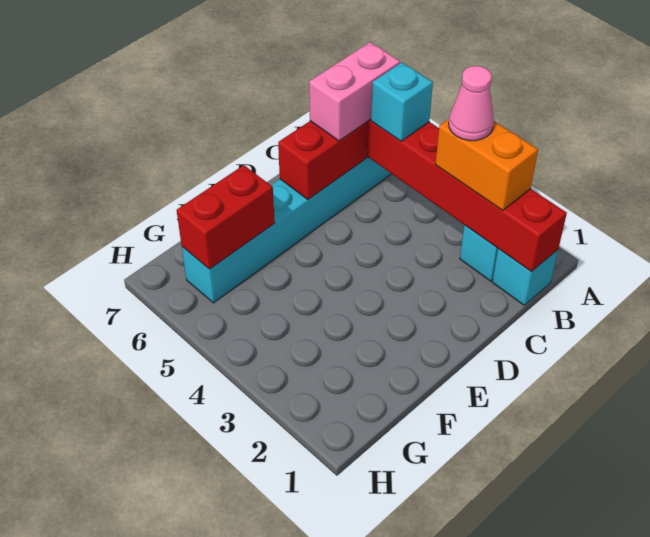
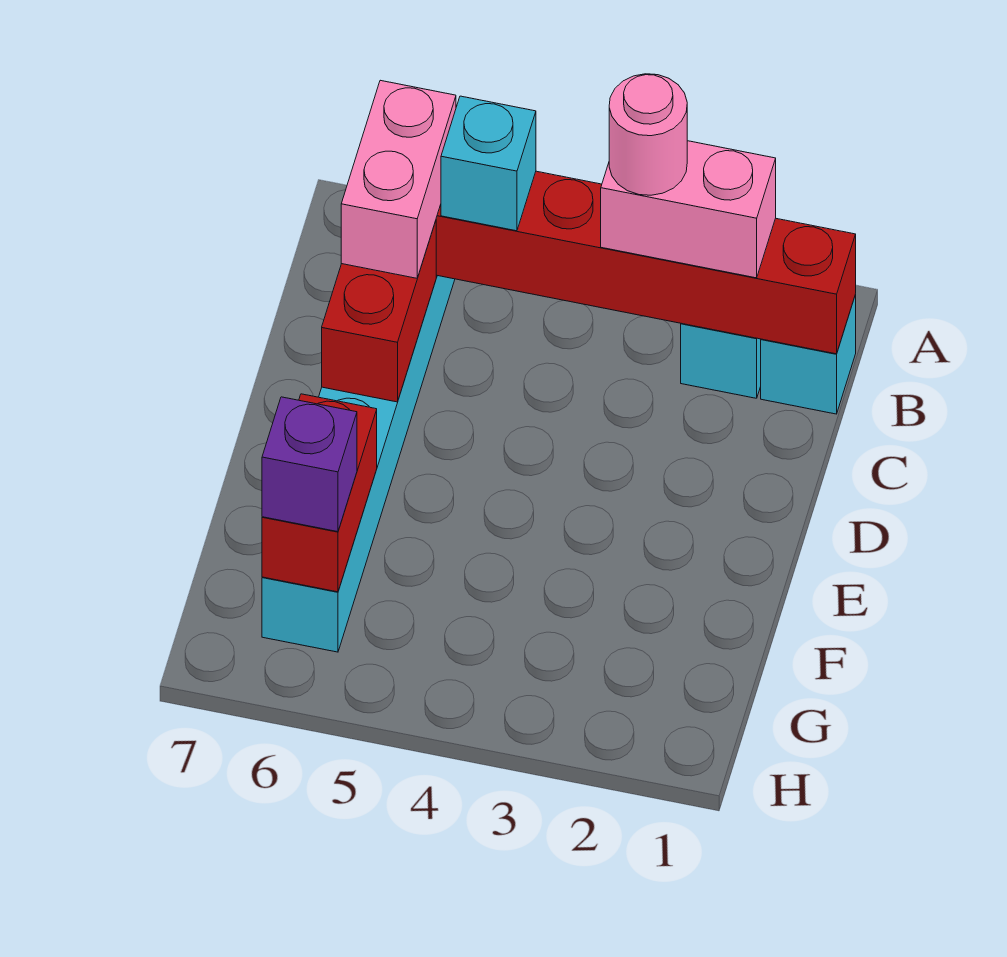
orange brick B2:B3 level 3 -> pink brick B2:B3 level 3
pink cone B3 level 4 -> pink round brick B3 level 4
none -> purple brick G6 level 3

